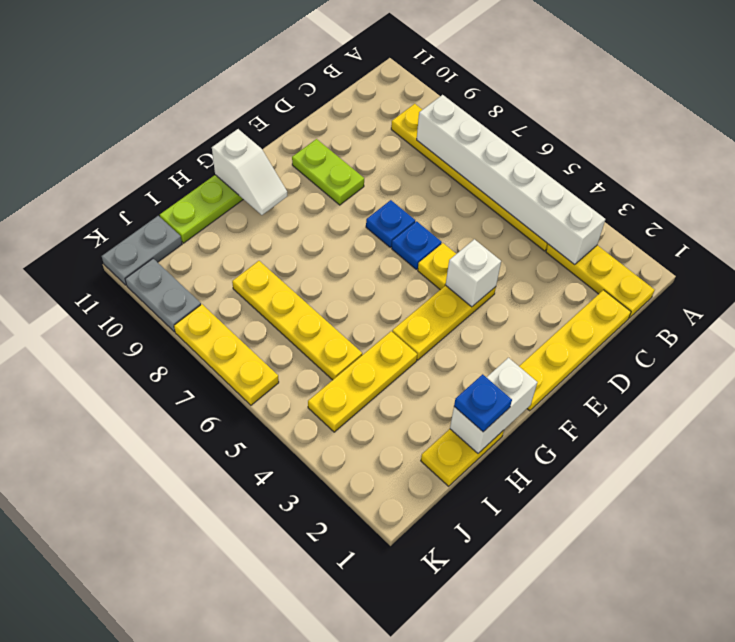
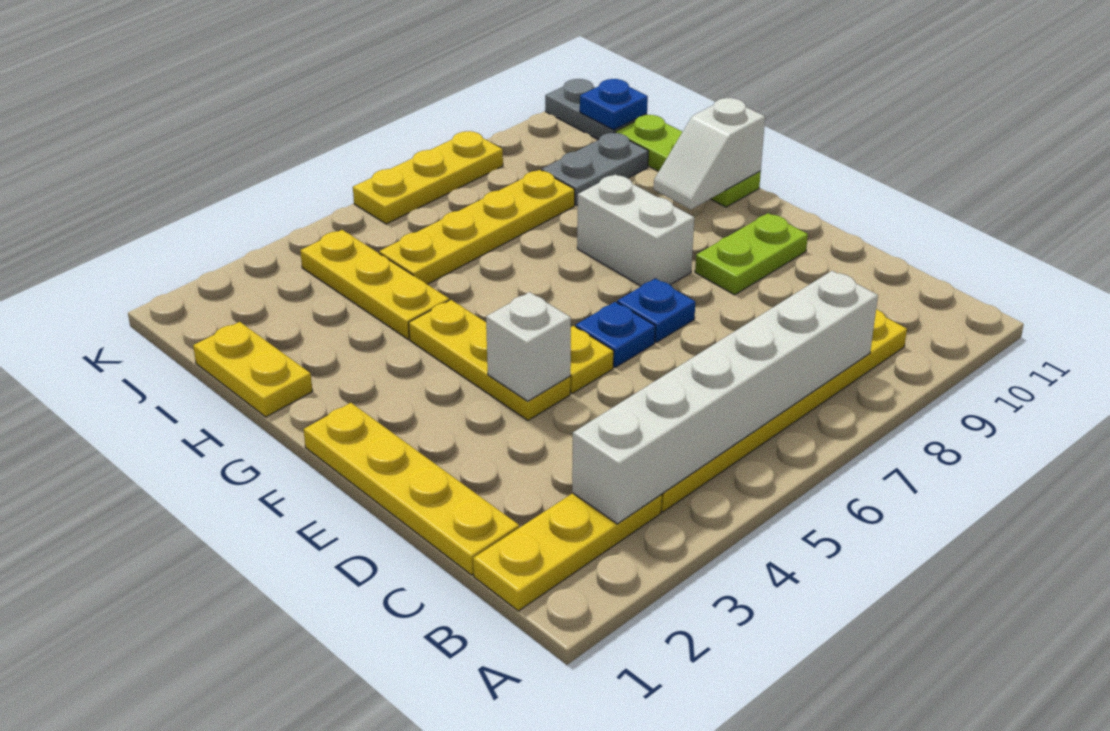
white brick G1:H1 level 2 -> white brick F8:G8 level 1
blue plate H1 level 3 -> blue plate J11 level 2
grey plate K9:K10 level 1 -> grey plate I9:I10 level 1

